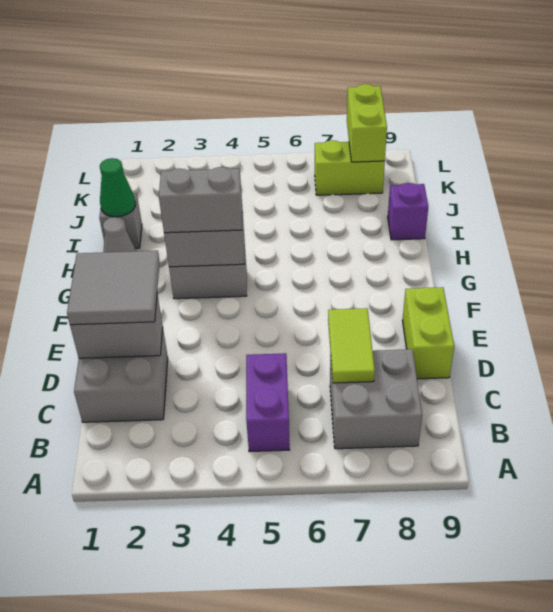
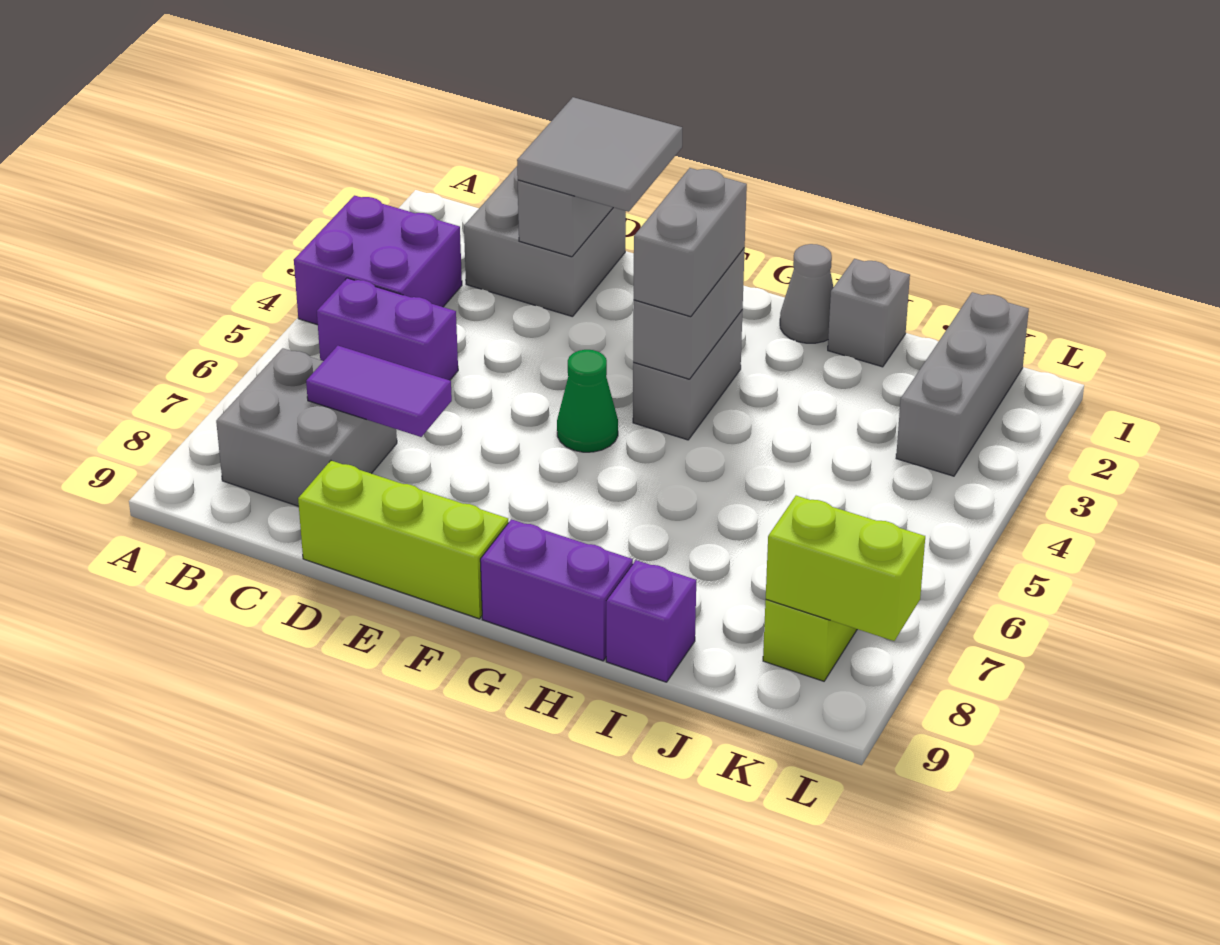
none -> purple brick A3:B4 level 1
lime tile C7:D7 level 2 -> purple tile C7:D7 level 2
lime brick D9:E9 level 1 -> lime brick D9:F9 level 1
none -> purple brick G9:H9 level 1
green cone I1 level 2 -> green cone F5 level 1
none -> grey brick K1:K3 level 1

